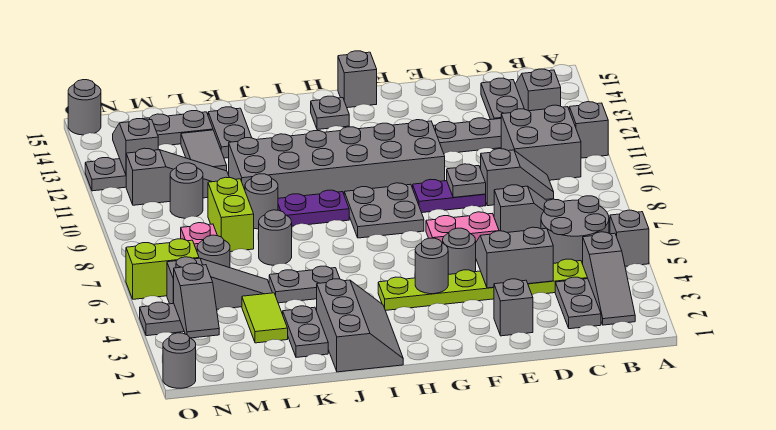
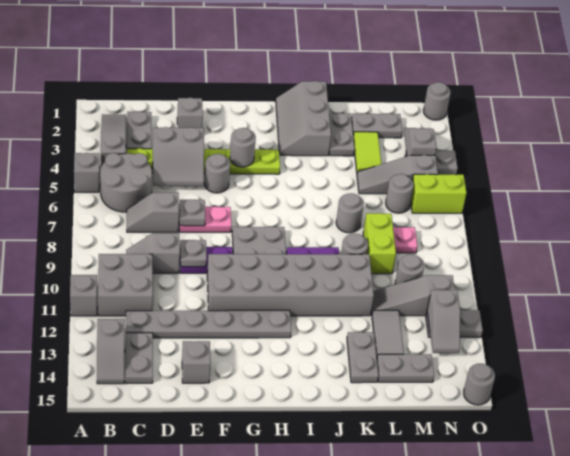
grey brick G15 level 1 -> grey brick E14 level 1
grey plate H14 level 1 -> grey plate E7 level 2
grey plate J5:K5 level 1 -> grey plate L2:M2 level 1

